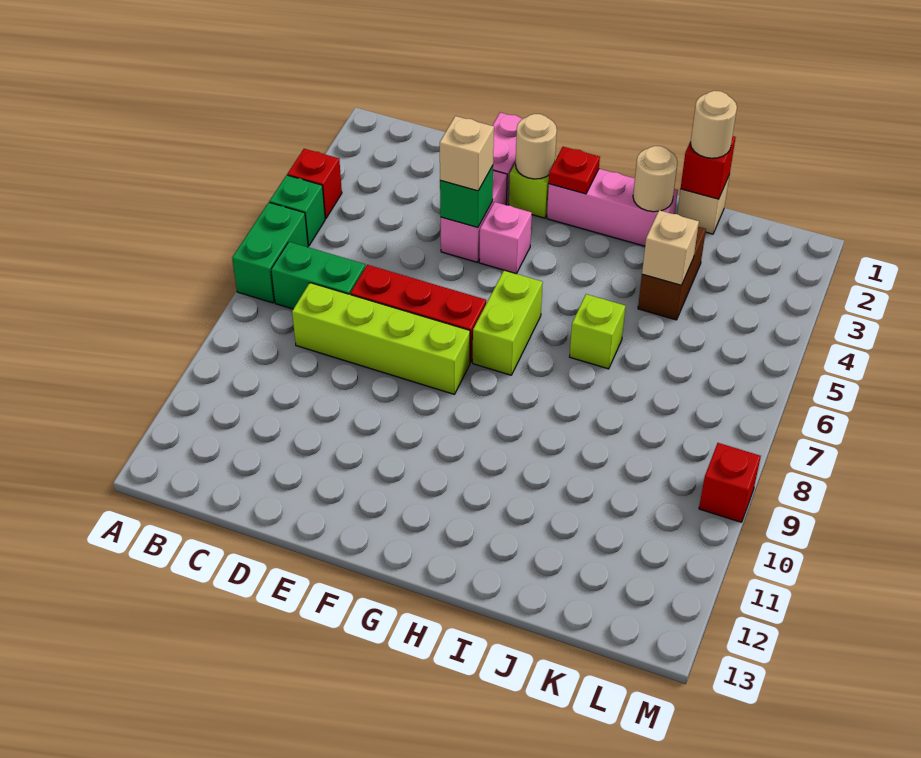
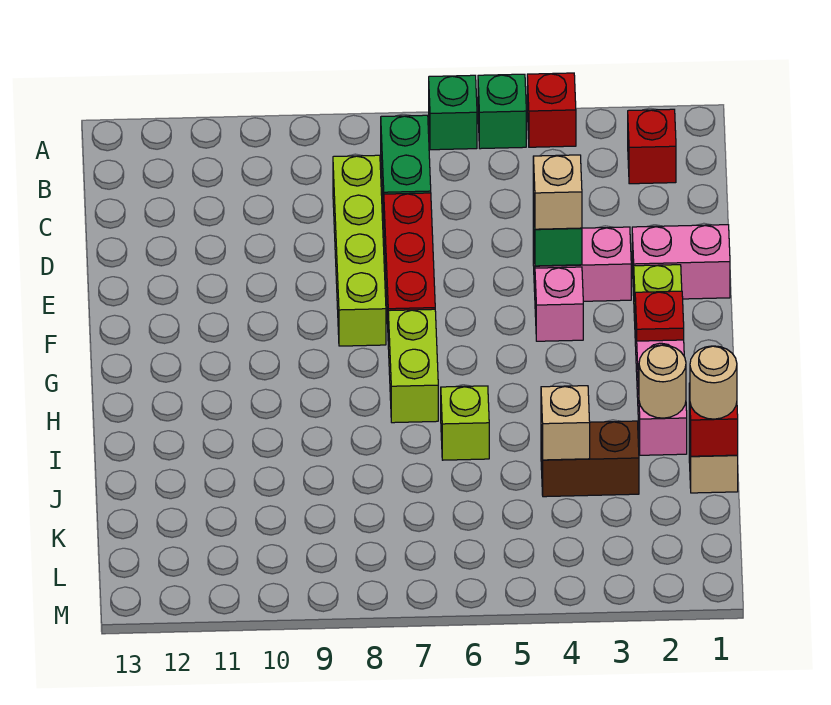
green brick A6:A7 level 1 -> green brick A6 level 1
tan round brick F2 level 2 -> none
lime brick G6:G7 level 1 -> lime brick G7:H7 level 1
red brick M9 level 1 -> red brick B2 level 1

